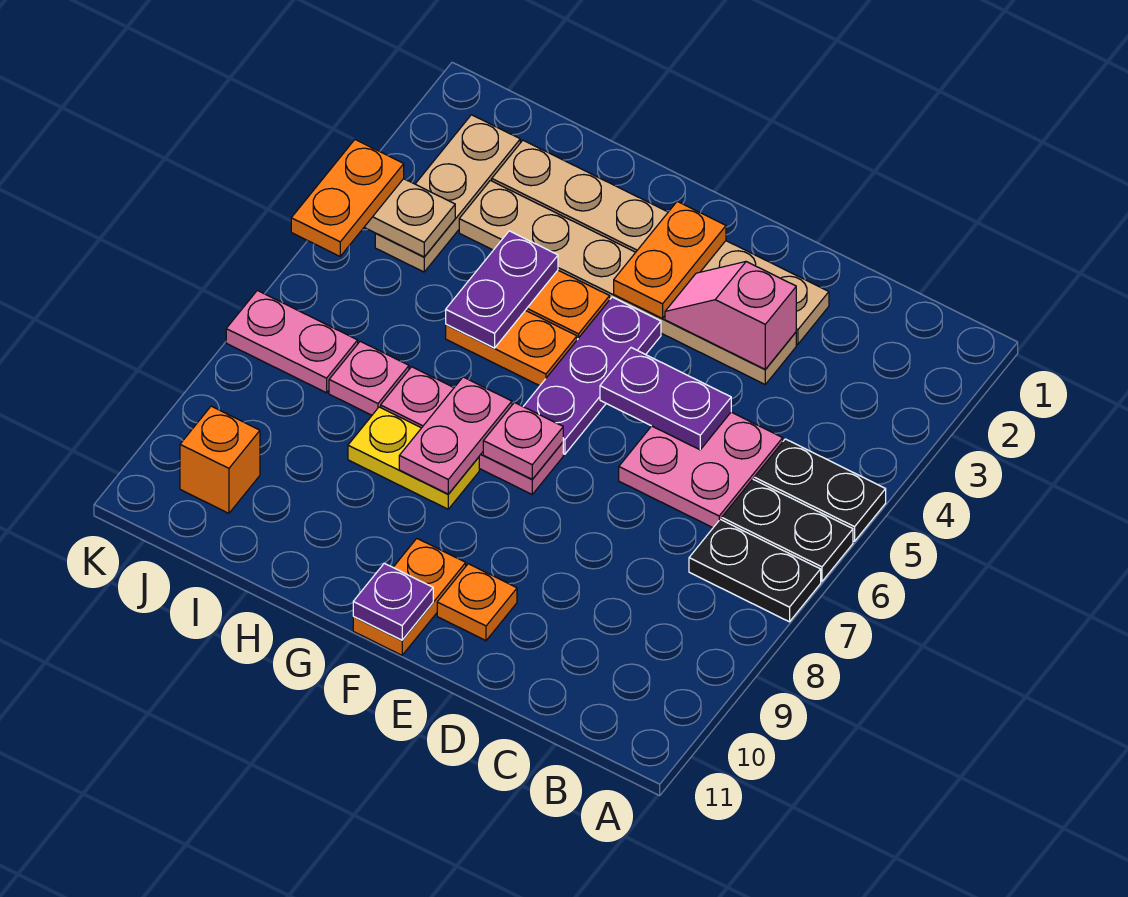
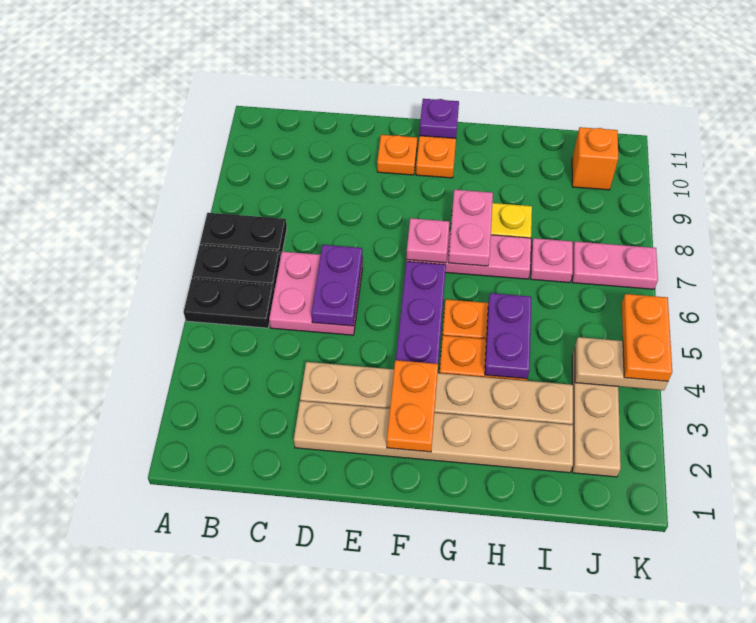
pink slope D3:E3 level 2 top D -> none
purple plate D5:E5 level 2 -> purple plate D5:D6 level 2

